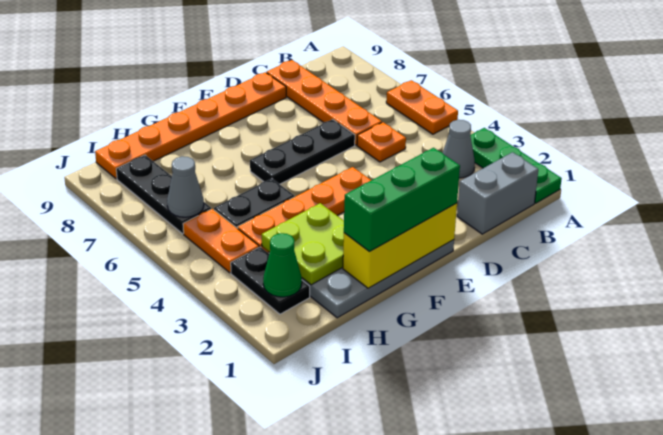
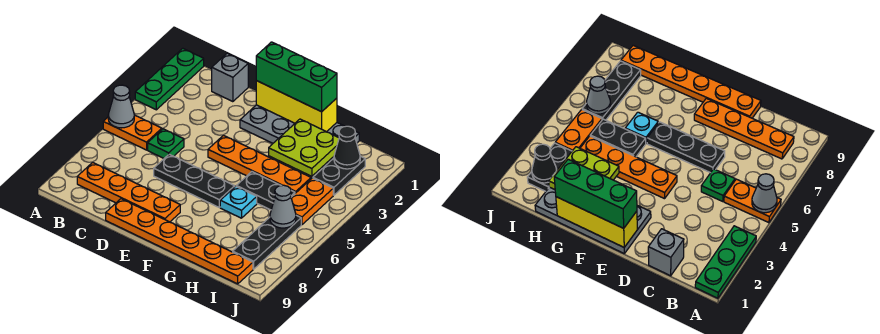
orange plate A5:A6 level 1 -> orange plate A5:B5 level 1
grey brick B1:C1 level 1 -> grey brick C1 level 1
grey cone B3 level 1 -> grey cone A5 level 2
orange plate C5 level 1 -> green plate C5 level 1
orange plate C6:C9 level 1 -> orange plate B8:E8 level 1
none -> cyan plate G6 level 1
green cone I2 level 2 -> black cone I2 level 2

